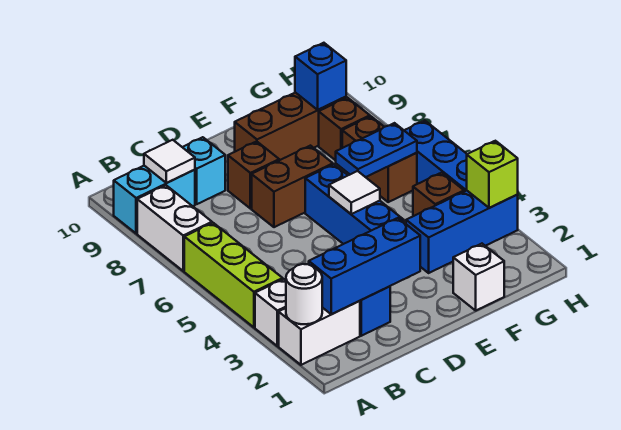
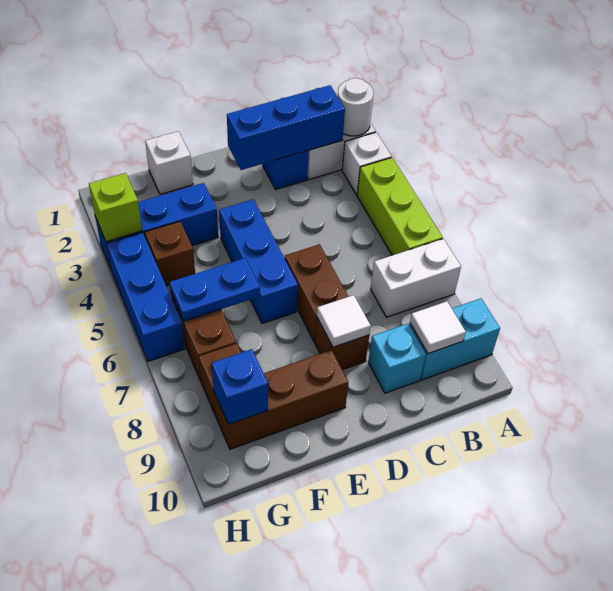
white brick A7:A8 level 1 -> white brick A7:B7 level 1
brown brick D7:E7 level 1 -> brown brick D6:D7 level 1
white tile E5 level 2 -> white tile D8 level 2

